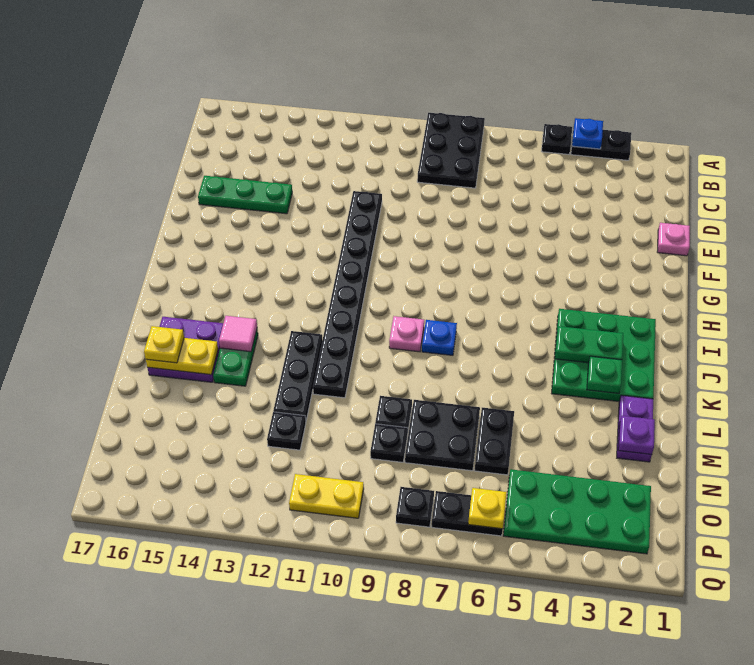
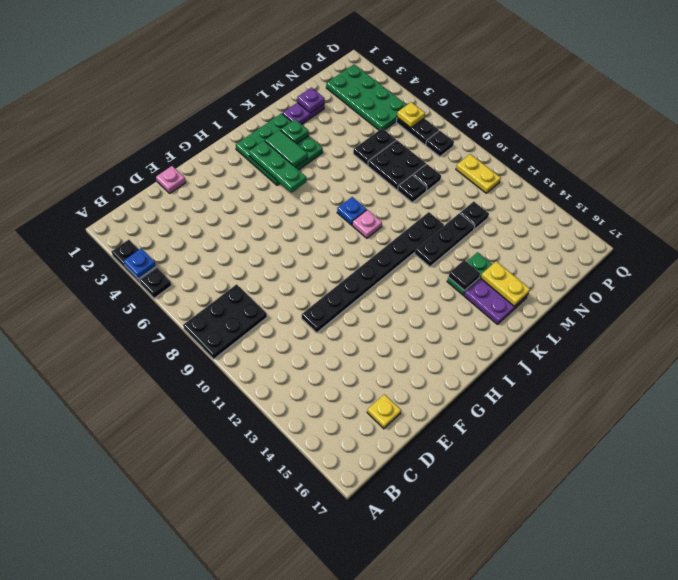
green plate E14:E16 level 1 -> green plate I3:I5 level 2
green plate J3:J4 level 2 -> green tile J3:J4 level 2
pink tile K14 level 2 -> black tile K14 level 2
yellow plate L16 level 3 -> yellow plate D16 level 1

